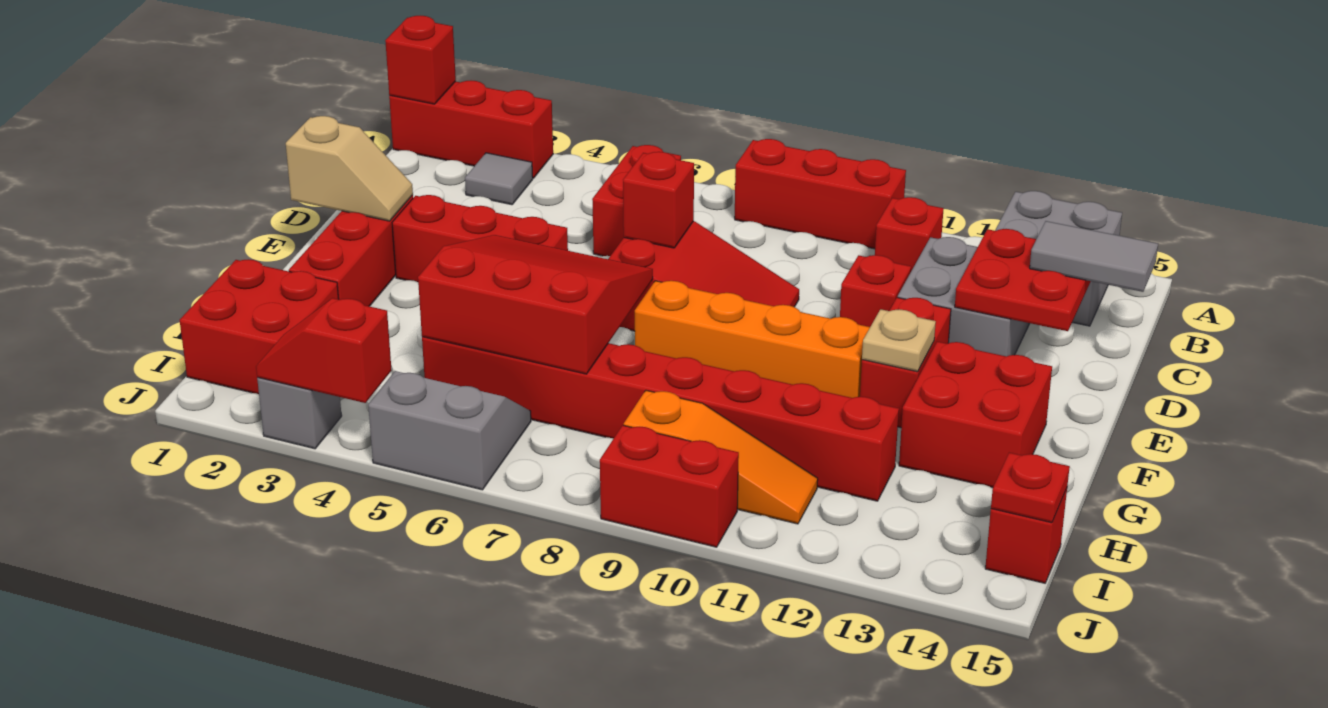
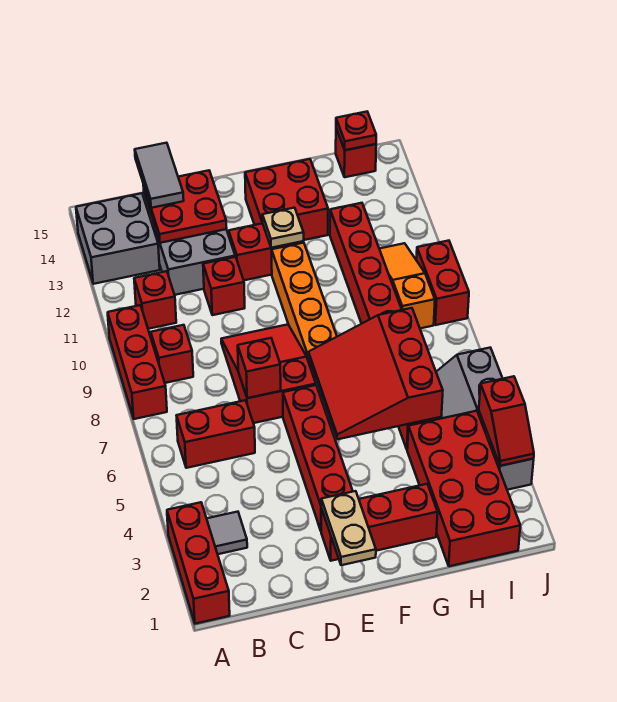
red brick A1 level 2 -> red brick B9 level 1
tan slope E1:E2 level 2 top 1 -> tan plate E1:E2 level 2
red brick E3:E5 level 1 -> red brick E3:E6 level 1
red brick H1:I2 level 1 -> red brick H1:I4 level 1

